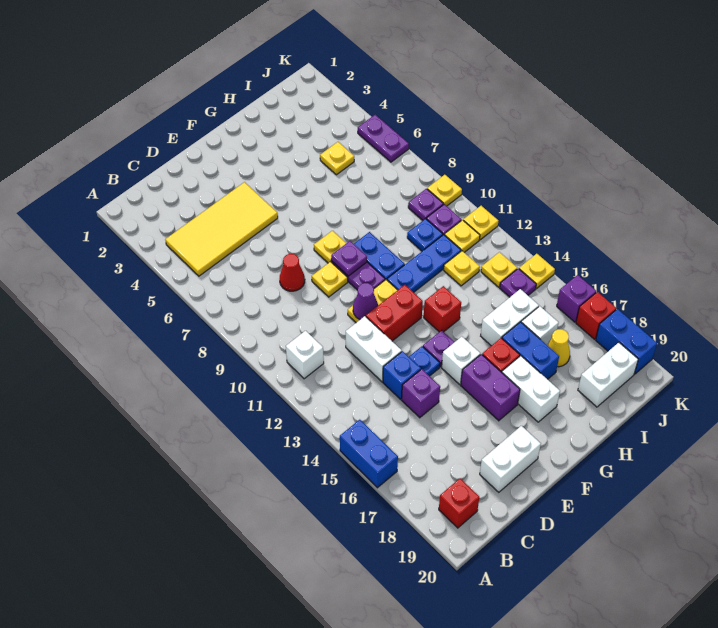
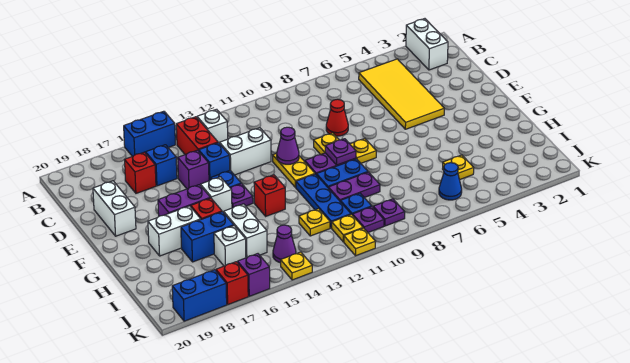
white brick B11 level 1 -> white brick B13 level 1
red brick B19 level 1 -> red brick C17 level 1
none -> blue brick C16 level 1
red brick E12:F12 level 1 -> red brick B14:C14 level 1
yellow cone I17 level 1 -> none
white brick I19:J19 level 1 -> white brick A2:B2 level 1
none -> blue cone J6 level 1
yellow plate J13 level 1 -> none
purple plate J14 level 1 -> purple cone J14 level 1
purple plate K5:K6 level 1 -> purple plate H9:H10 level 1
yellow plate K9 level 1 -> none

